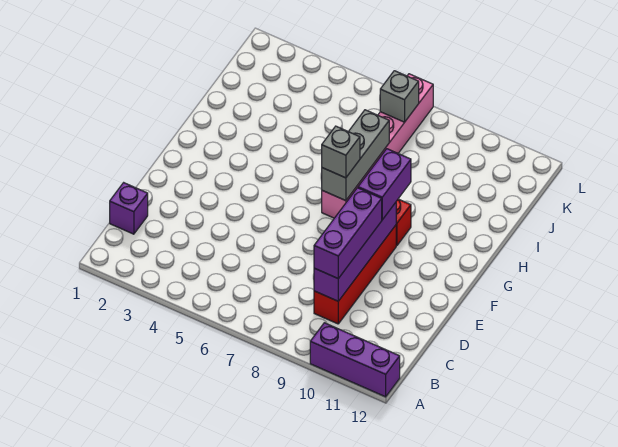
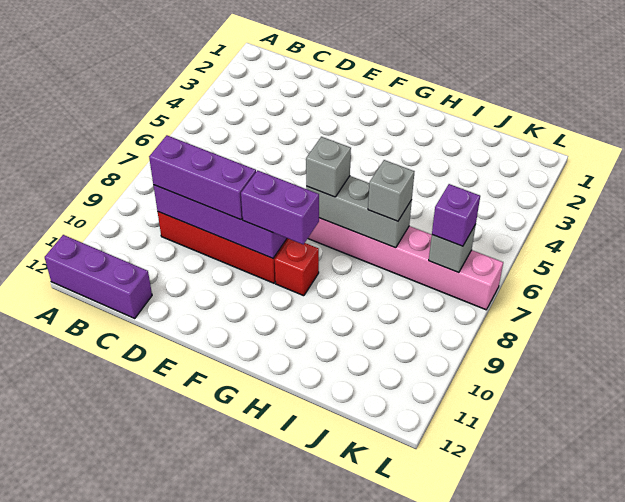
purple brick A10:A12 level 1 -> purple brick A12:C12 level 1
purple brick C1 level 1 -> purple brick K7 level 3
none -> grey brick I7 level 3

